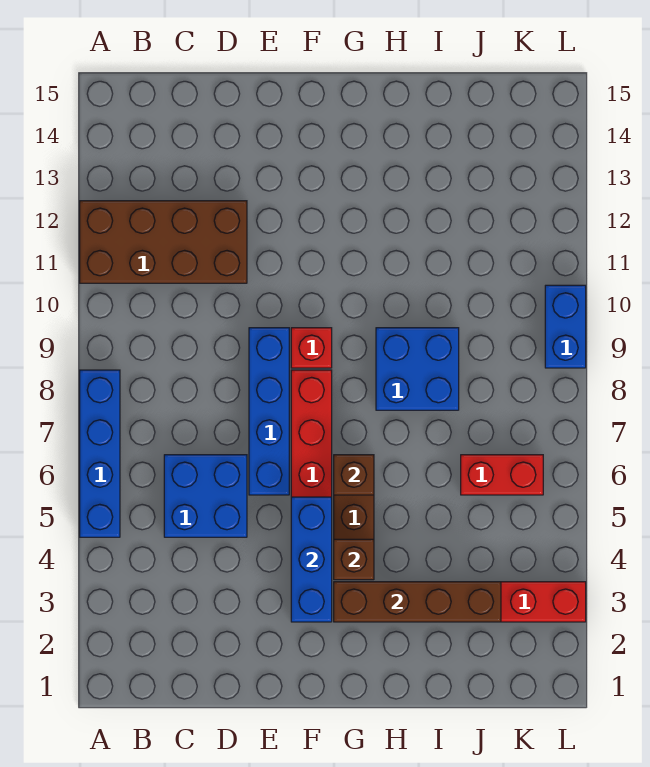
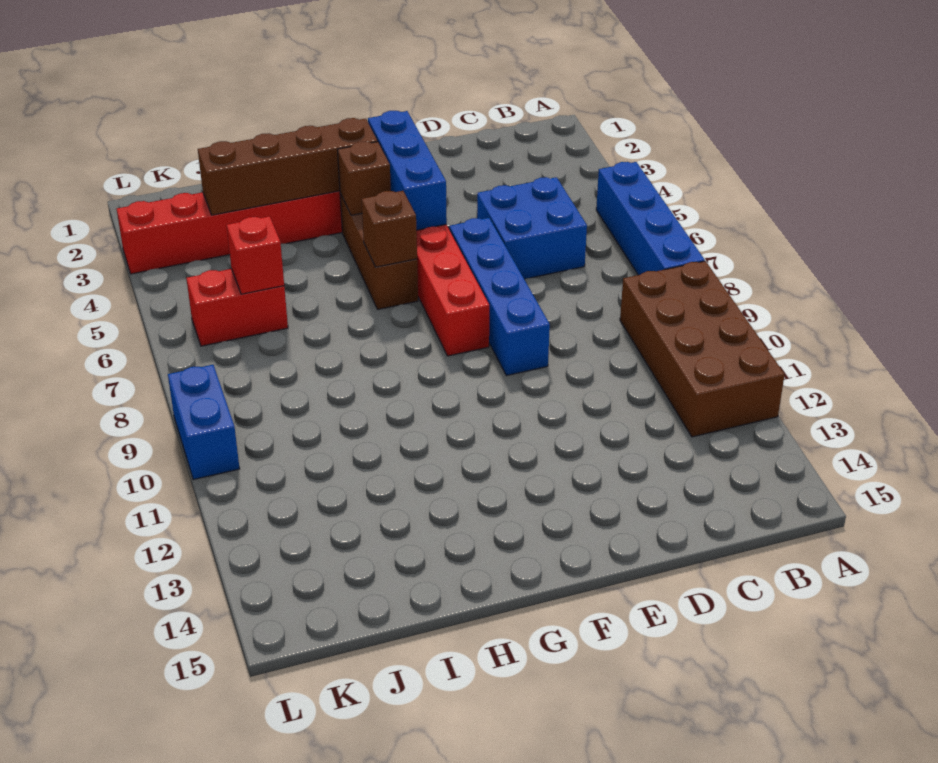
brown brick A11:D12 level 1 -> brown brick A9:B12 level 1
red brick F9 level 1 -> red brick J6 level 2
blue brick H8:I9 level 1 -> none

